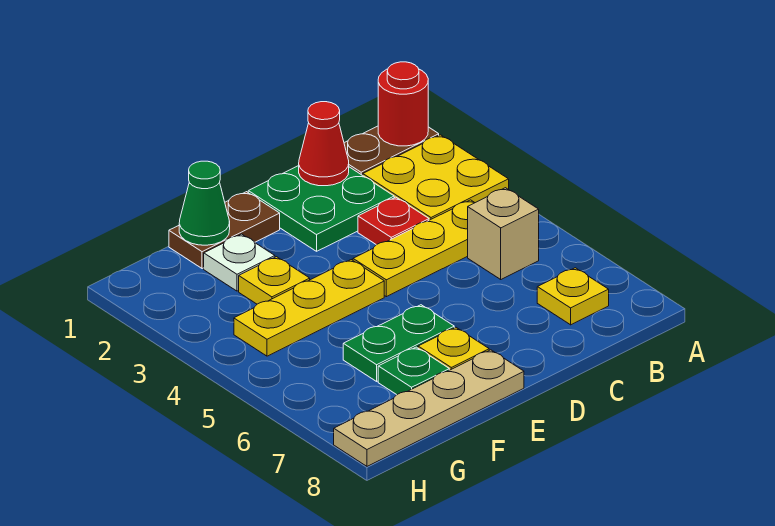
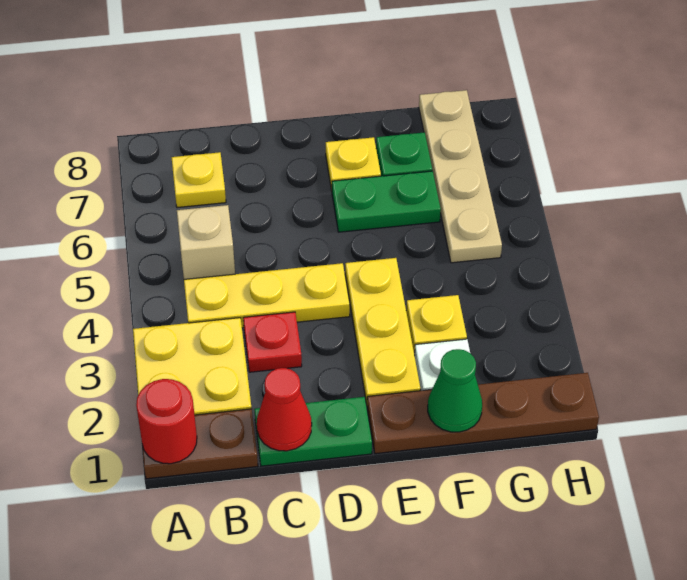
green plate C1:D2 level 1 -> green plate C1:D1 level 1
brown plate E1:F1 level 1 -> brown plate E1:H1 level 1
yellow plate E4:G4 level 1 -> yellow plate E2:E4 level 1
tan plate E8:H8 level 1 -> tan plate G5:G8 level 1

